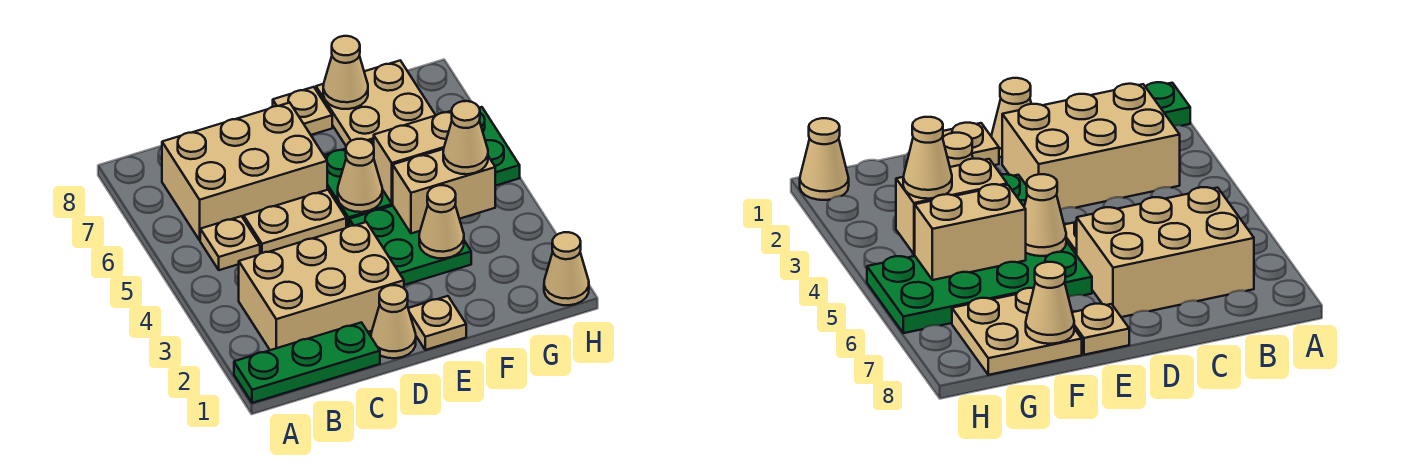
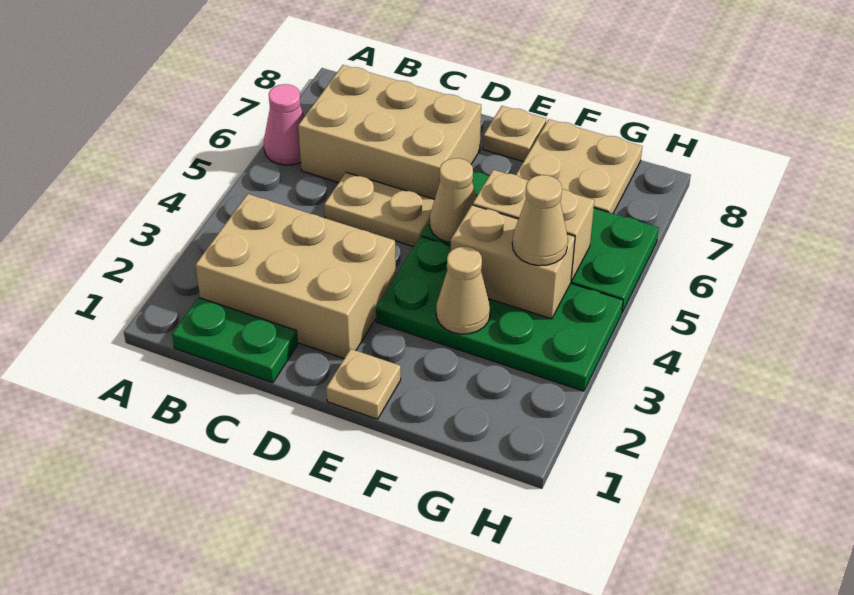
green plate A1:C1 level 1 -> green plate B1:C1 level 1
none -> pink cone A6 level 1
tan plate B5 level 1 -> none
tan cone D1 level 1 -> none
green plate E3:F4 level 1 -> green plate E3:H4 level 1
tan cone F8 level 2 -> none
tan cone H1 level 1 -> none

